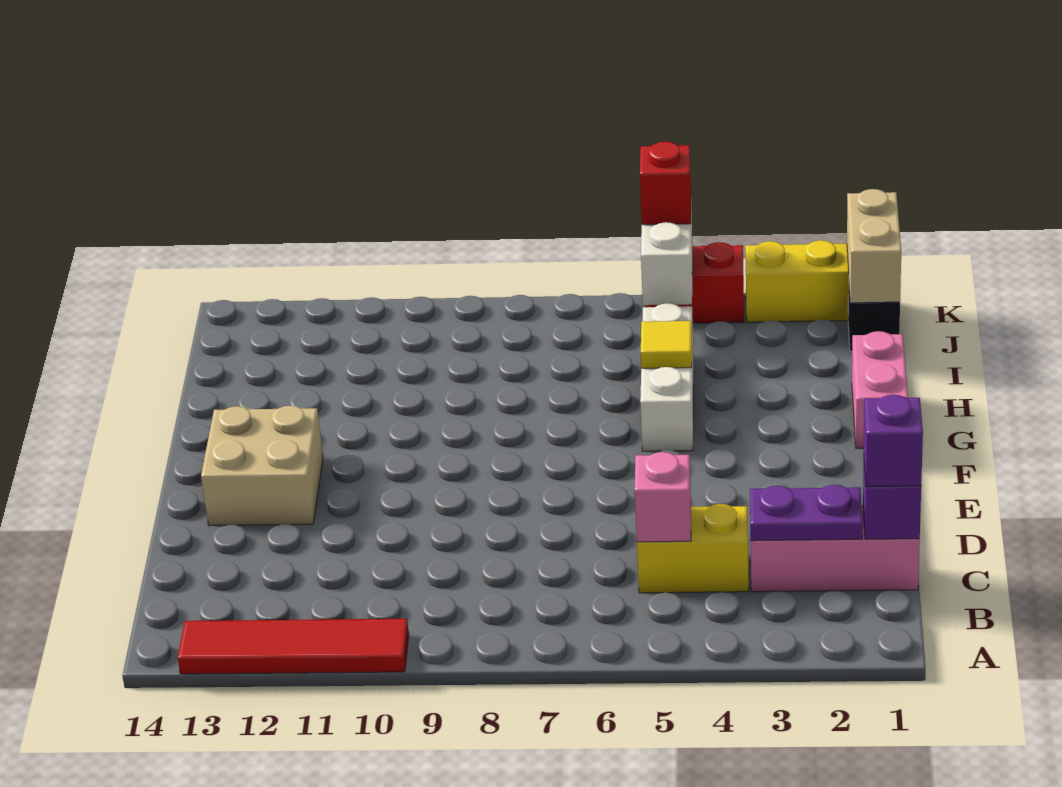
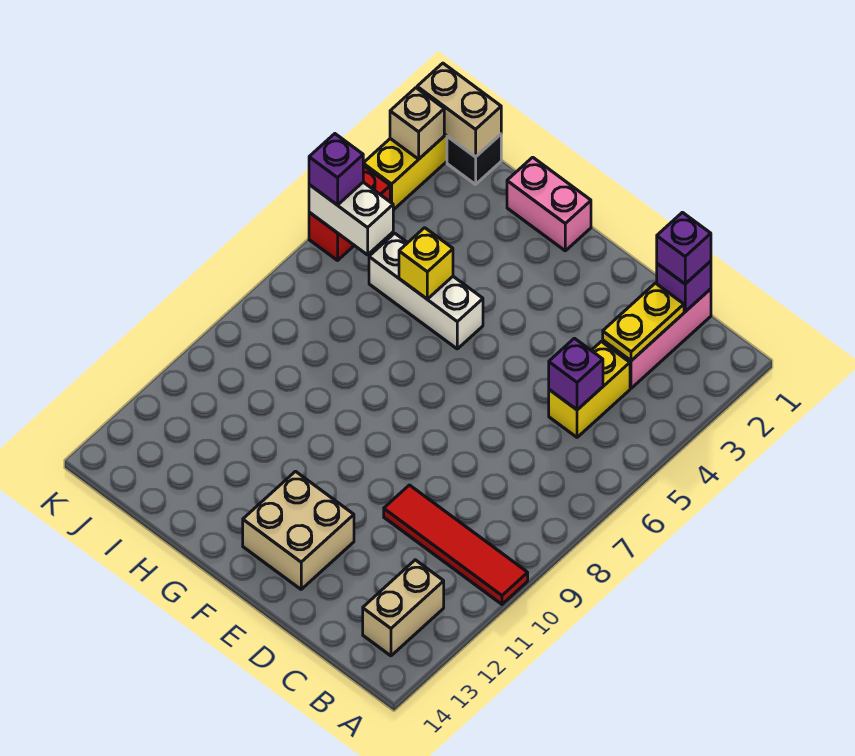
red tile A10:A13 level 1 -> red tile A10:D10 level 1
none -> tan brick B12:B13 level 1
purple plate C2:C3 level 2 -> yellow plate C2:C3 level 2
pink brick C5 level 2 -> purple brick C5 level 2
yellow tile H5 level 2 -> yellow brick H5 level 2
none -> tan brick K2 level 2
red brick K5 level 3 -> purple brick K5 level 3

